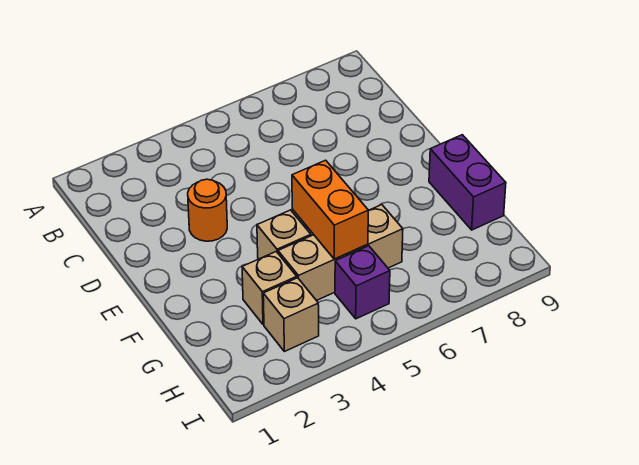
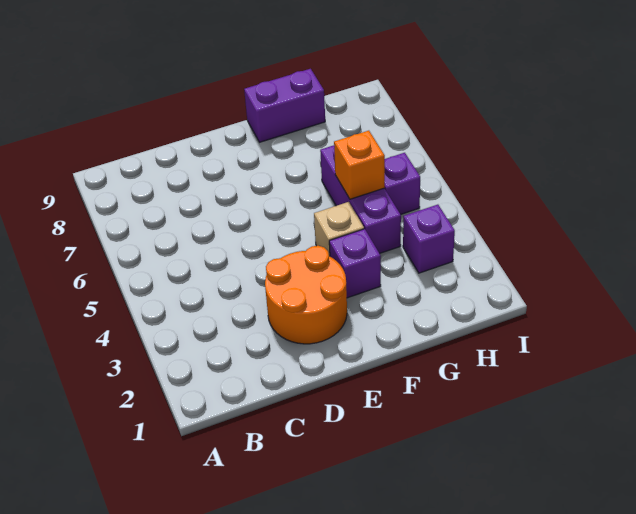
orange round brick D3 level 1 -> orange round brick D2:E3 level 1
none -> purple brick F3 level 1
orange brick F5:G5 level 2 -> orange brick G5 level 2
tan brick G3 level 1 -> none
tan brick G4:G6 level 1 -> purple brick G4:G6 level 1
tan brick H3 level 1 -> purple brick H3 level 1

